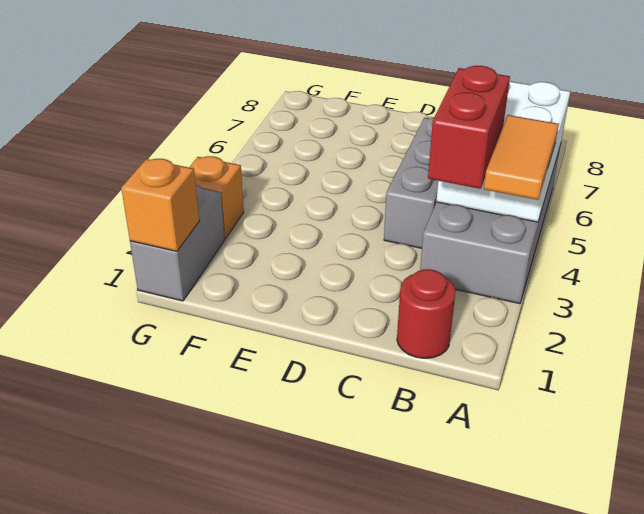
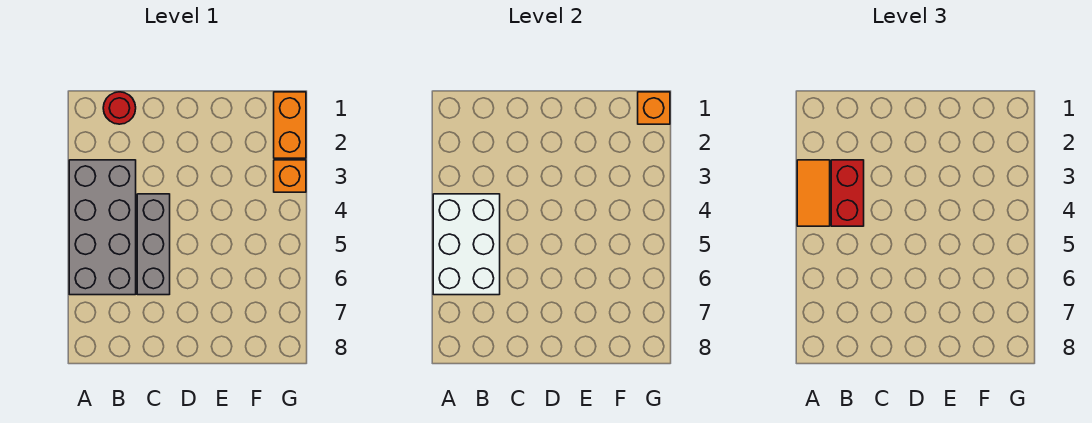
grey brick G1:G2 level 1 -> orange brick G1:G2 level 1

